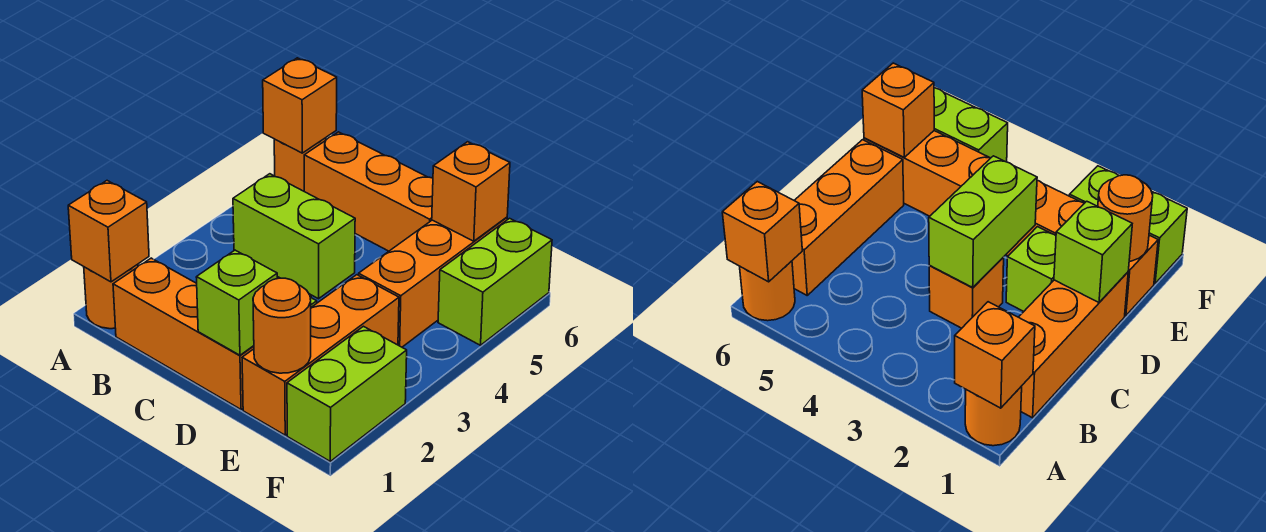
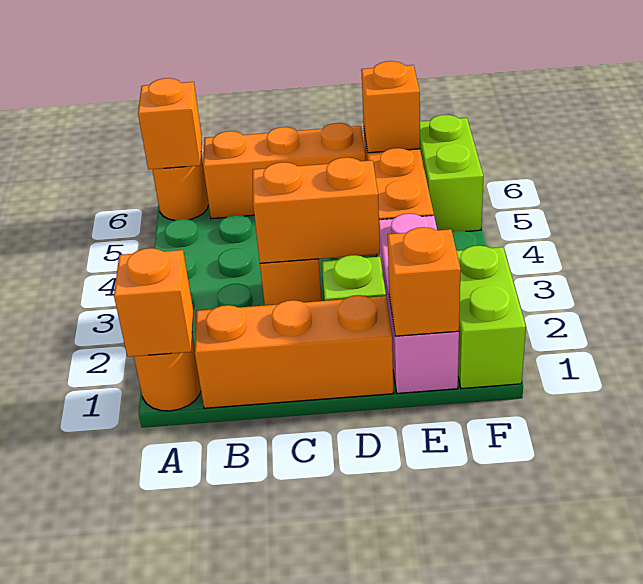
lime brick C3:D3 level 2 -> orange brick C3:D3 level 2
lime brick D1 level 2 -> none
orange brick E1:E3 level 1 -> pink brick E1:E3 level 1
orange round brick E1 level 2 -> orange brick E1 level 2

